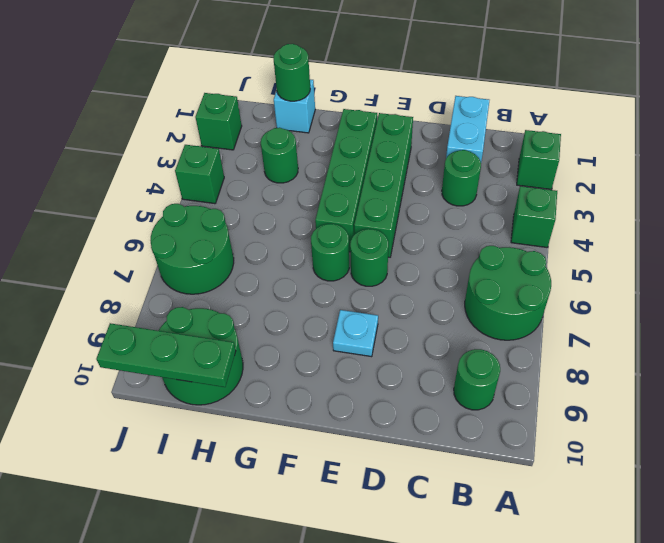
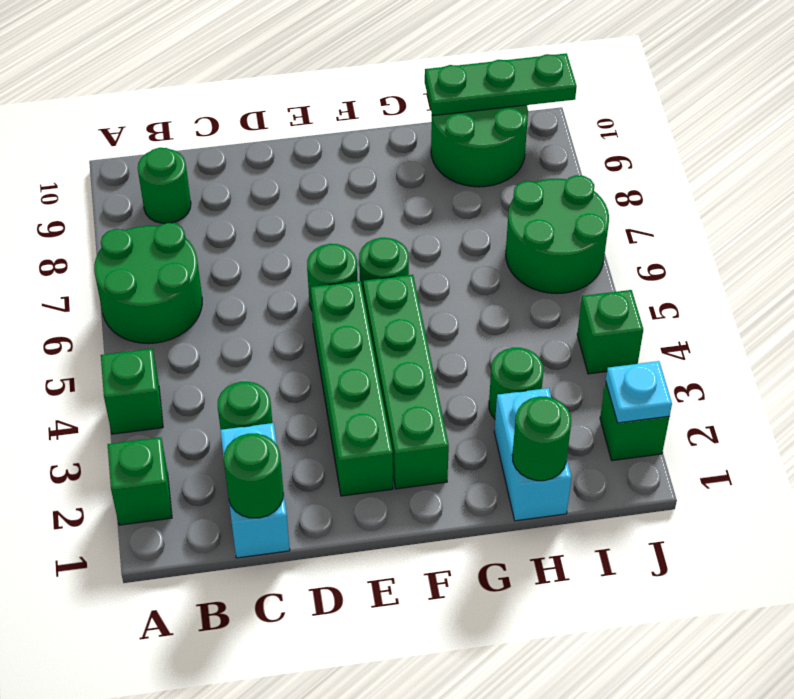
none -> green round brick C1 level 2
cyan plate E8 level 1 -> cyan plate J2 level 2
cyan brick H1 level 1 -> cyan brick H1:H2 level 1

